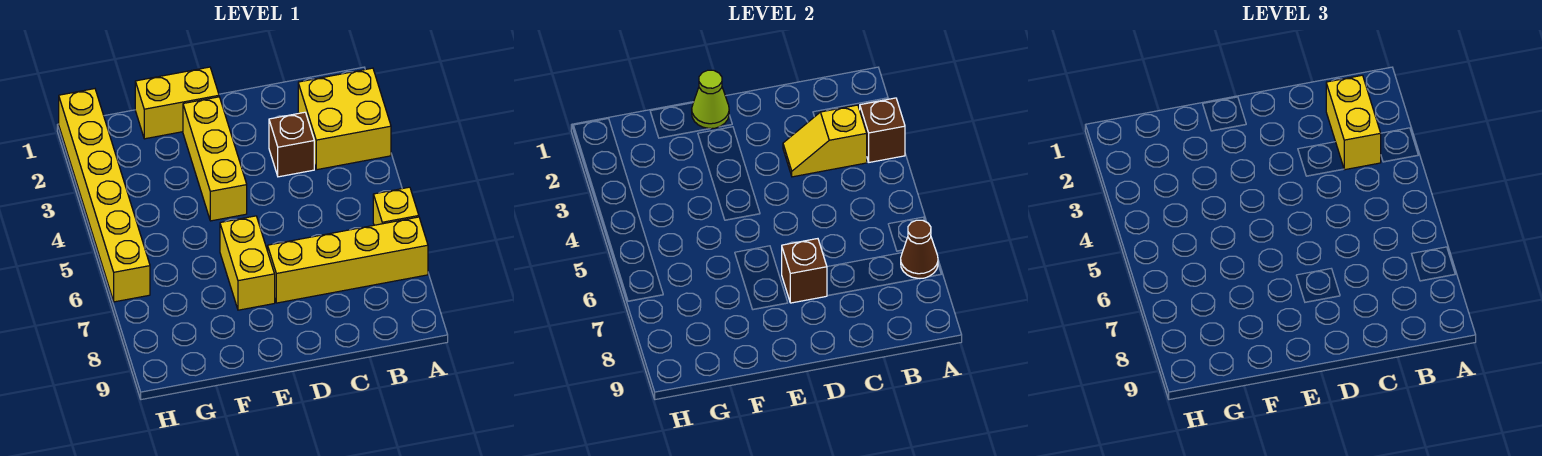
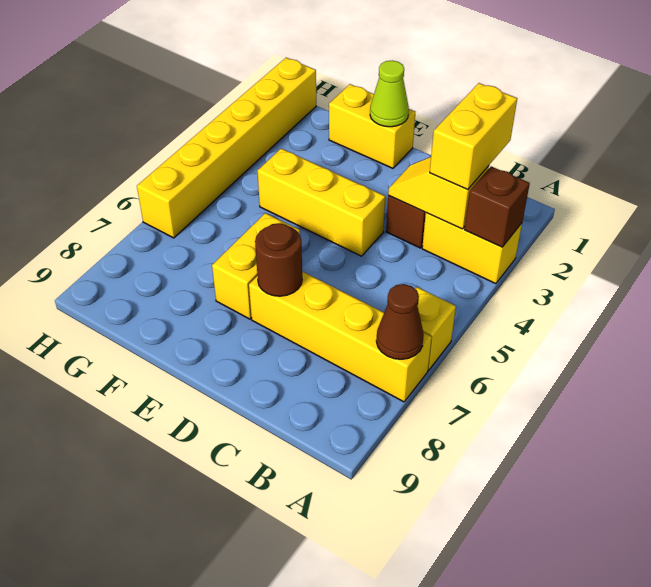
yellow brick A2:B3 level 1 -> yellow brick A3:B3 level 1
brown brick D7 level 2 -> brown round brick D7 level 2
yellow brick E2:E4 level 1 -> yellow brick D4:F4 level 1

